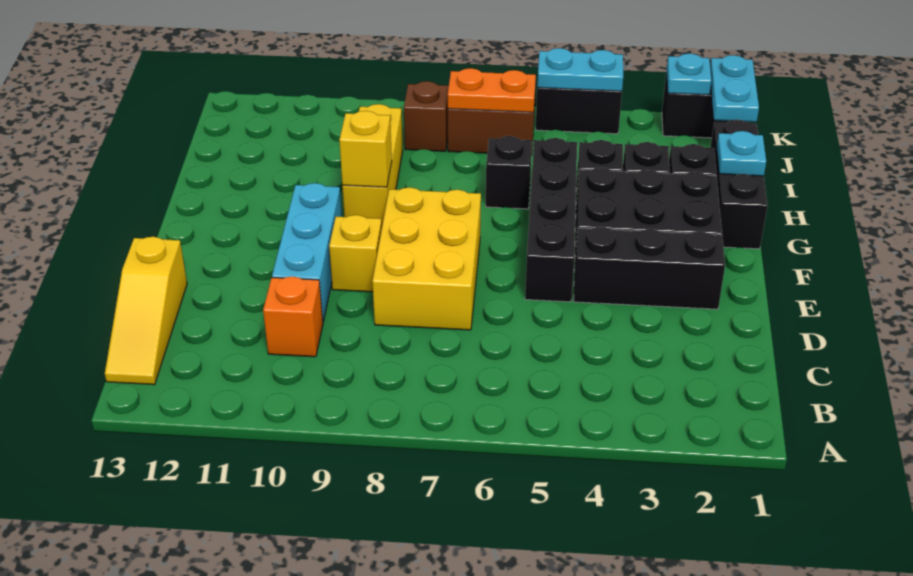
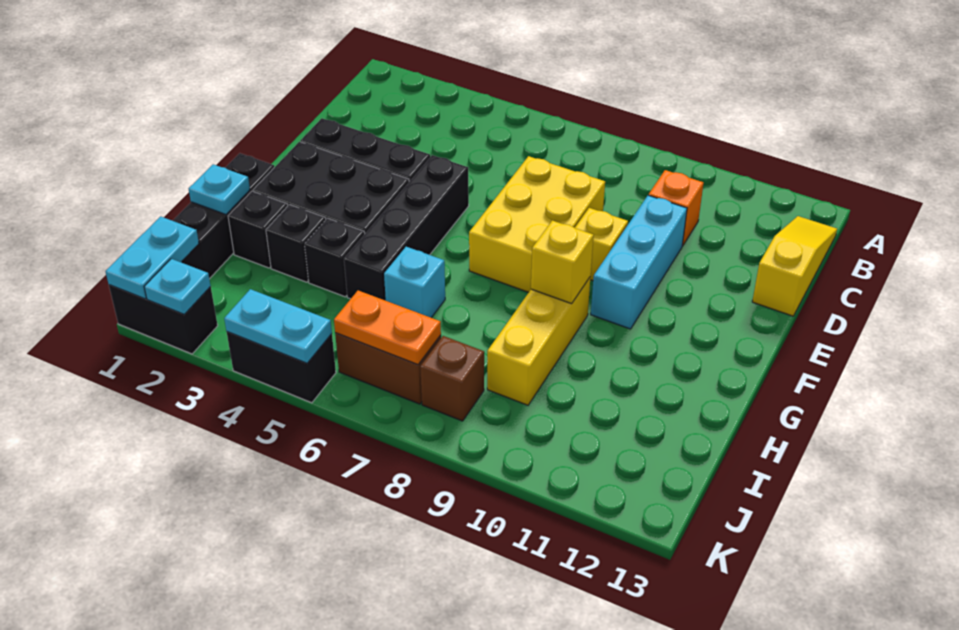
black brick H6 level 1 -> cyan brick H6 level 1

